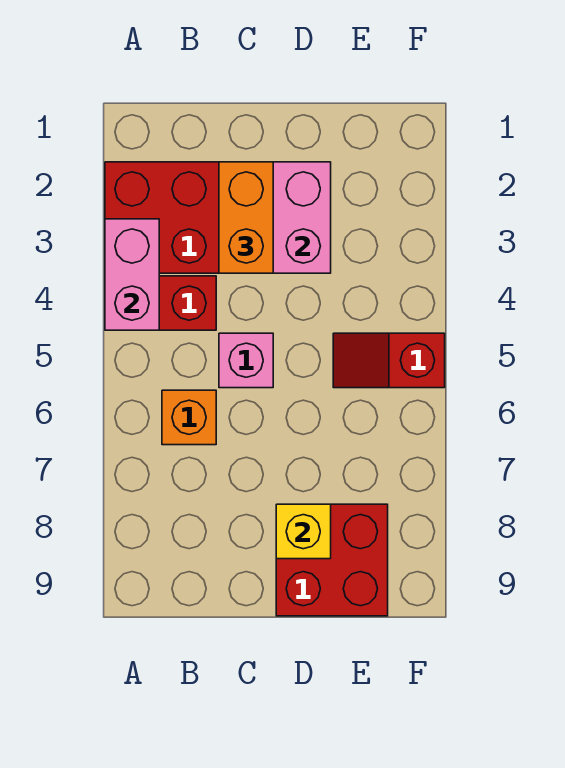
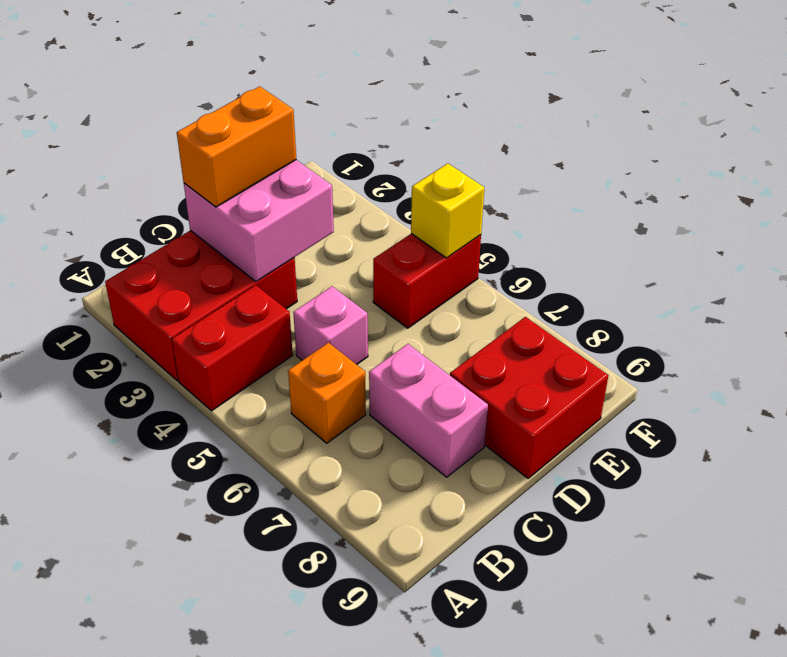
pink brick A3:A4 level 2 -> pink brick C7:C8 level 1
orange brick C2:C3 level 3 -> orange brick C2:D2 level 3
yellow brick D8 level 2 -> yellow brick F5 level 2
red slope E5:F5 level 1 top F -> red brick E5:F5 level 1

